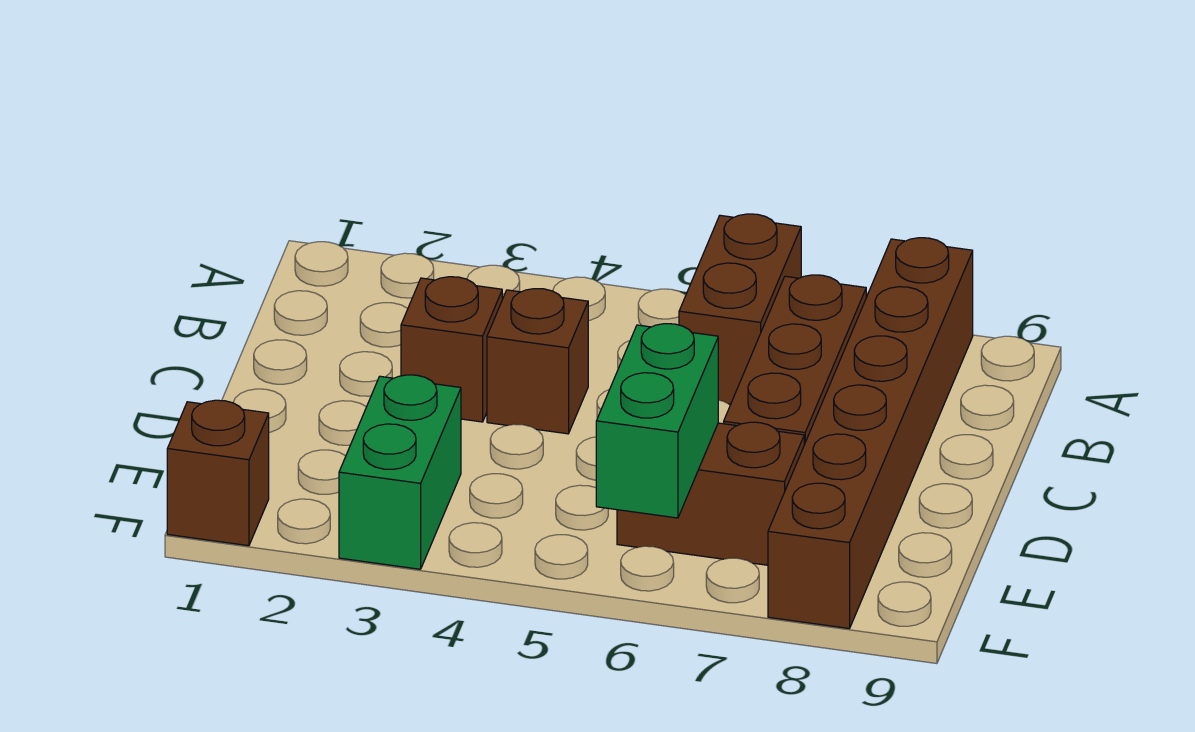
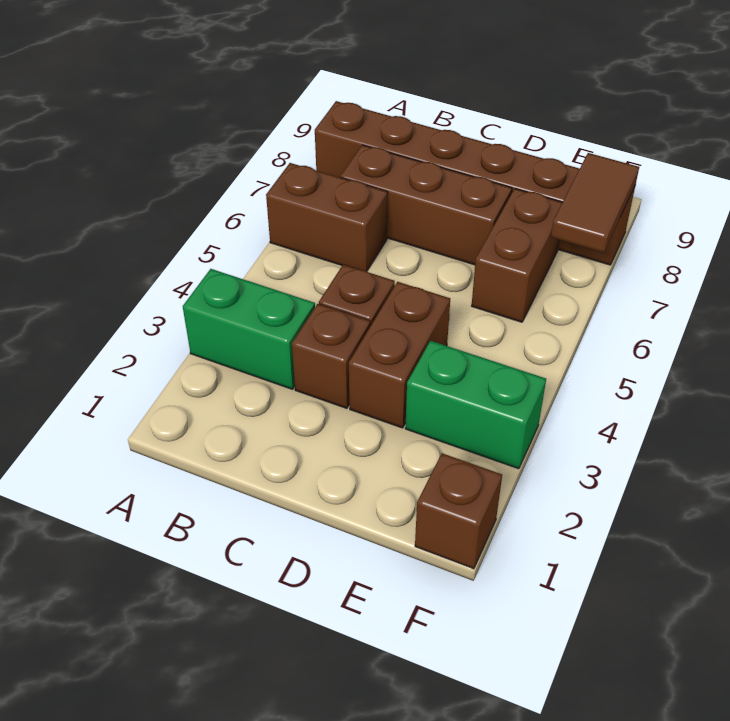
none -> brown brick D3:D4 level 1
green brick E6:F6 level 2 -> green brick A3:B3 level 1
none -> brown tile F7:F8 level 2

